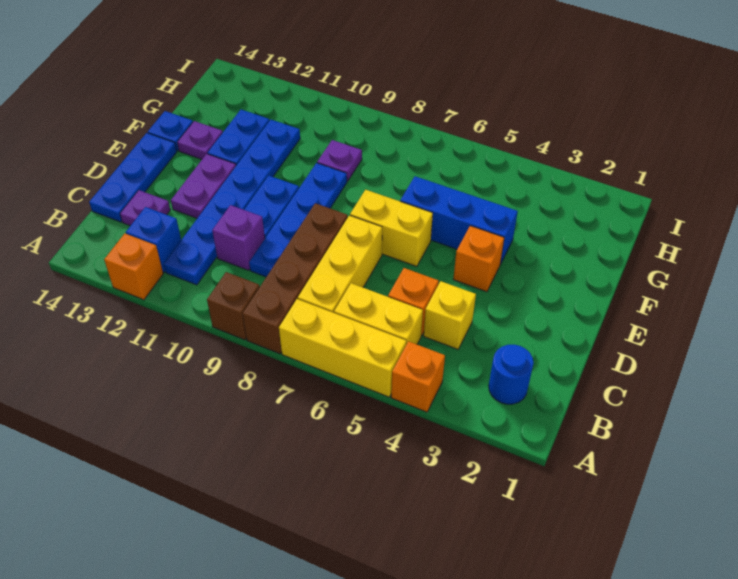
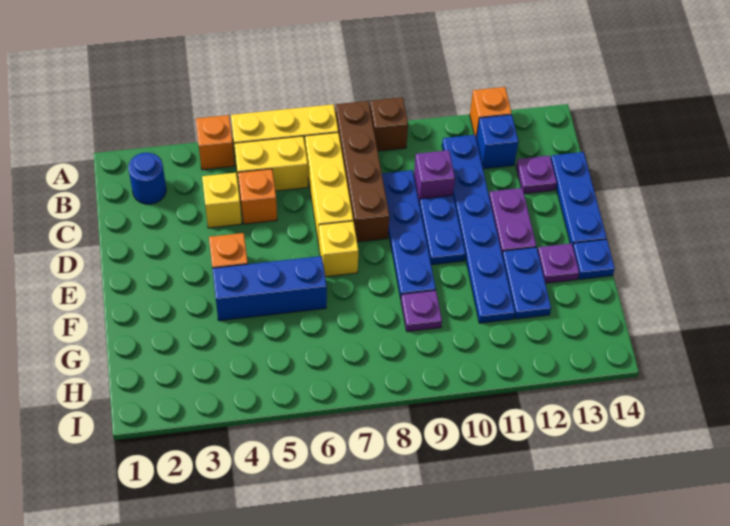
yellow brick E6:E7 level 1 -> yellow brick E7 level 1

